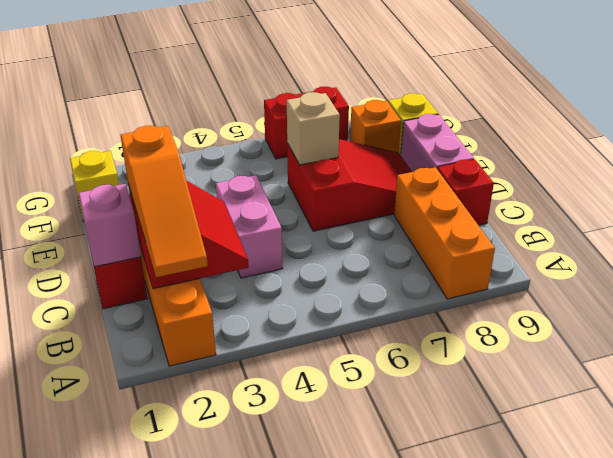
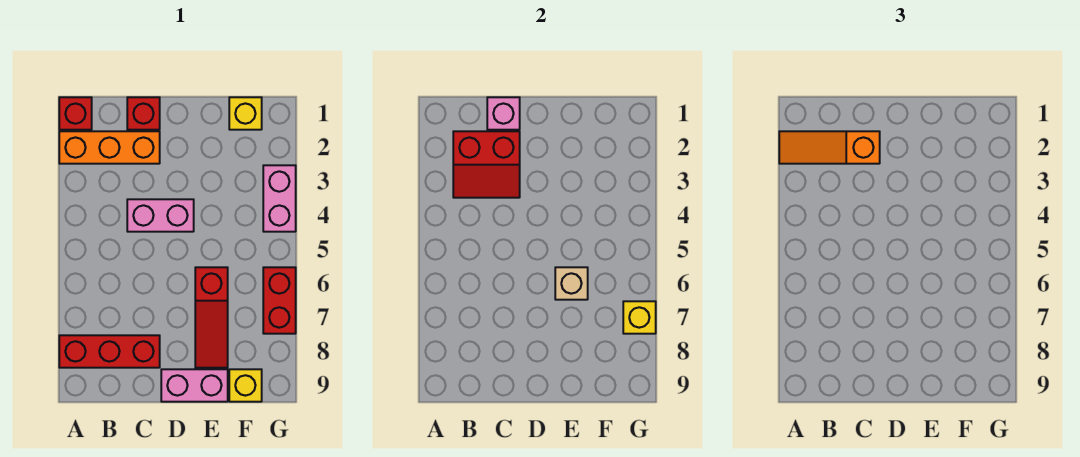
orange brick A8:C8 level 1 -> red brick A8:C8 level 1
red brick C9 level 1 -> red brick A1 level 1
red slope D6:E8 level 1 top 6 -> red slope E6:E8 level 1 top 6
orange brick F8 level 1 -> none
none -> pink brick G3:G4 level 1
none -> yellow brick G7 level 2

